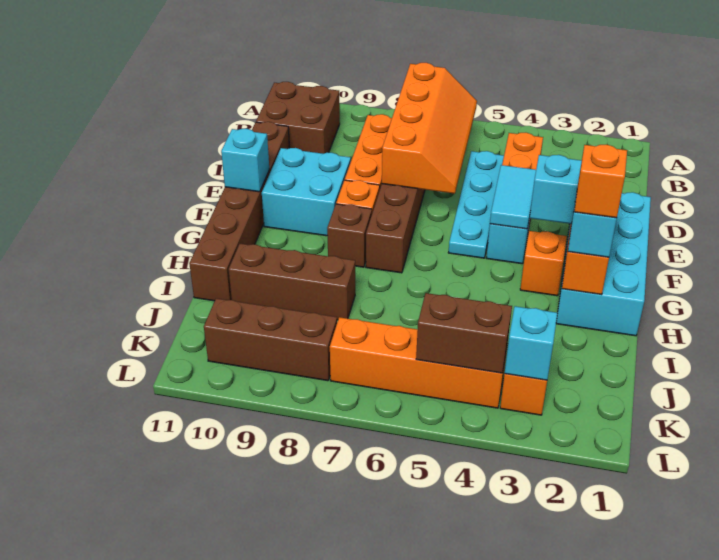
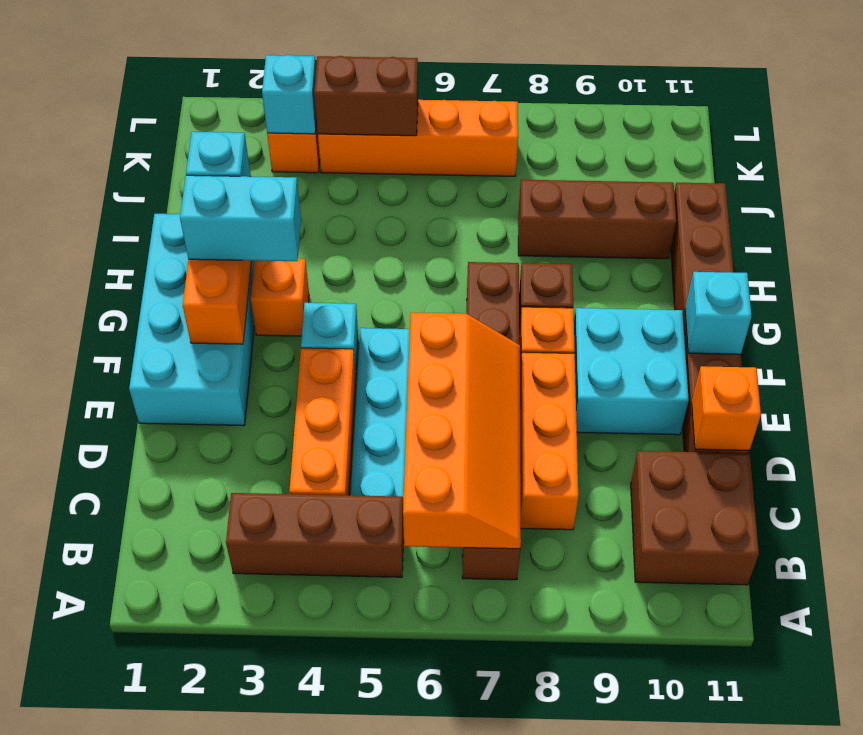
orange slope B6:E7 level 2 top 7 -> orange slope B6:E7 level 2 top 6
cyan tile E4:F4 level 2 -> none
orange brick H2 level 4 -> orange brick D11 level 2
brown brick K8:K10 level 1 -> brown brick B3:B5 level 1

